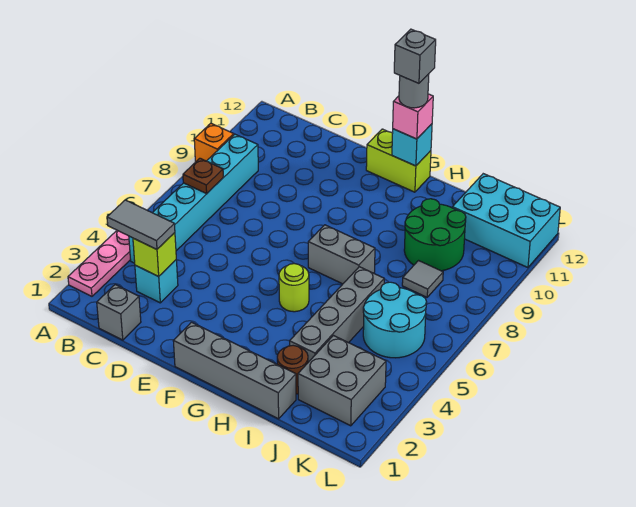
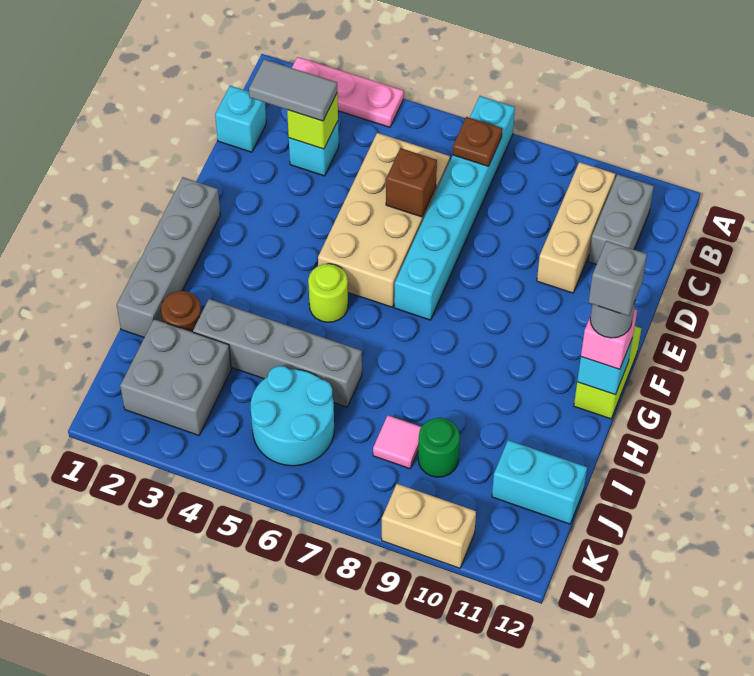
orange brick A9 level 1 -> none
grey tile B3:C3 level 3 -> grey tile C2:C3 level 3
cyan brick B4:B9 level 1 -> cyan brick A7:F7 level 1
none -> tan brick B10:D10 level 1
grey brick C1 level 1 -> cyan brick C1 level 1
none -> tan brick C5:F6 level 1
none -> brown brick D6 level 2
grey brick G7:H7 level 1 -> grey brick B11:C11 level 1
green round brick I9:J10 level 1 -> green round brick J9 level 1
grey tile J8 level 1 -> pink tile J8 level 1
cyan brick J11:L12 level 1 -> cyan brick J11:J12 level 1
none -> tan brick L9:L10 level 1

